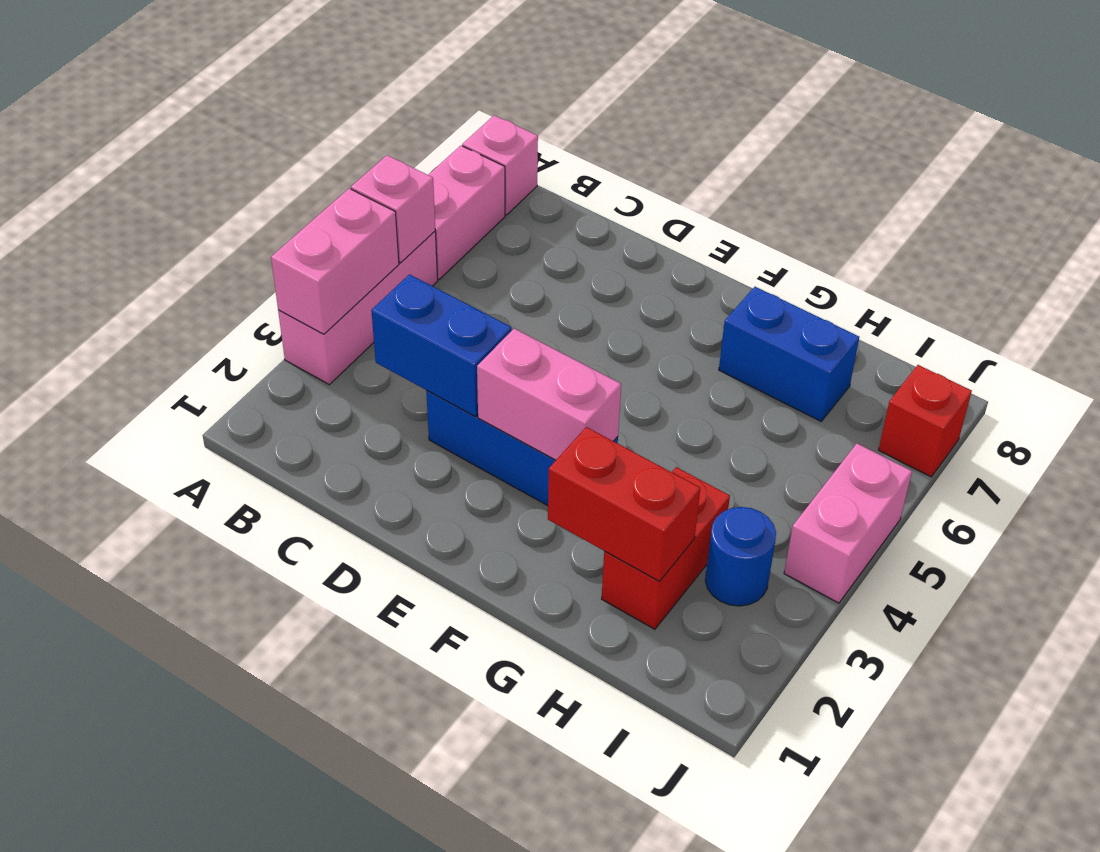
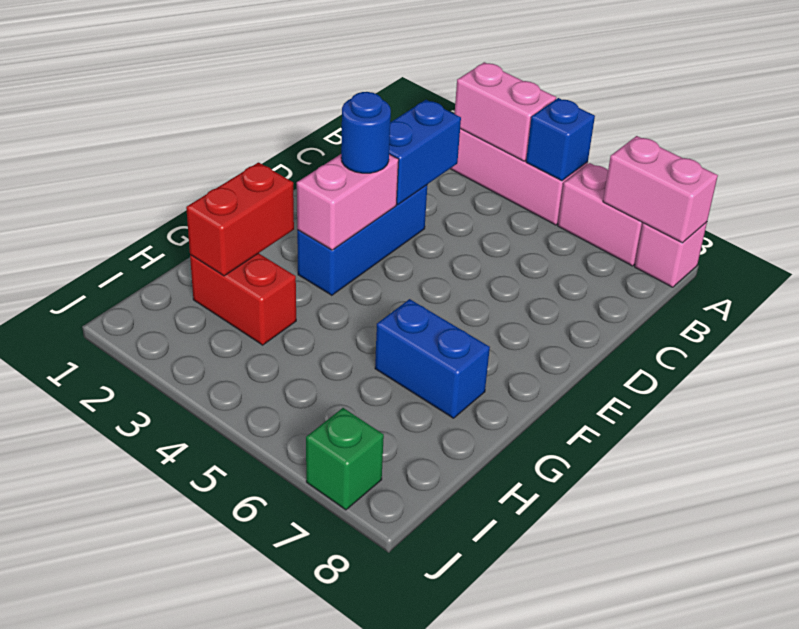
pink brick A5 level 2 -> blue brick A5 level 2
blue brick G7:H7 level 1 -> blue brick G6:G7 level 1
blue round brick I3 level 1 -> blue round brick E3 level 3
pink brick J4:J5 level 1 -> pink brick A7:A8 level 2
red brick J7 level 1 -> green brick J7 level 1

